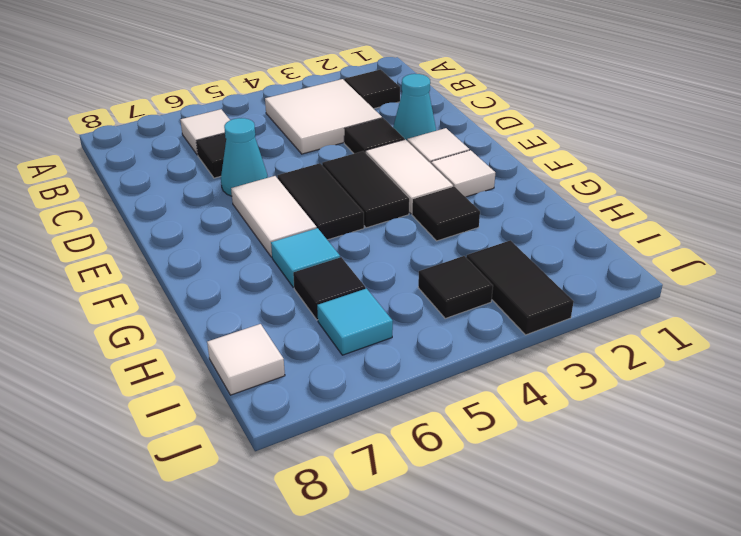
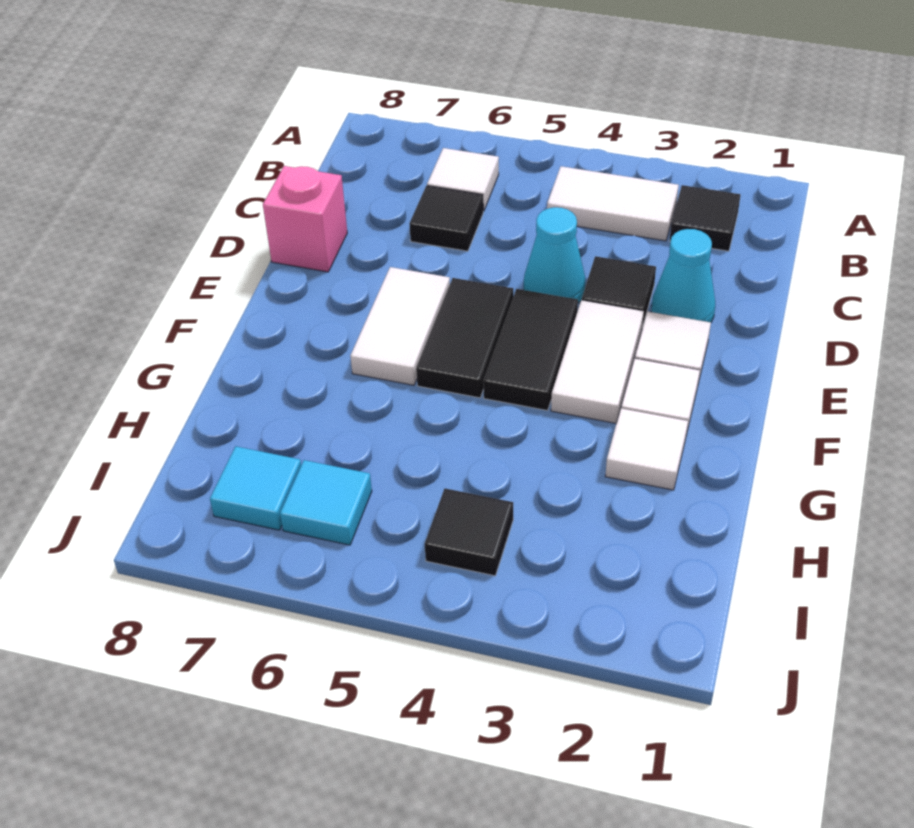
white tile B3:C4 level 1 -> white tile B3:B4 level 1
cyan cone D6 level 1 -> cyan cone D4 level 1
none -> pink brick D8 level 1
black tile G3 level 1 -> none
cyan tile G6 level 1 -> cyan tile I7 level 1
black tile H6 level 1 -> none
black tile I3:J3 level 1 -> none
white tile I8 level 1 -> white tile G2 level 1

